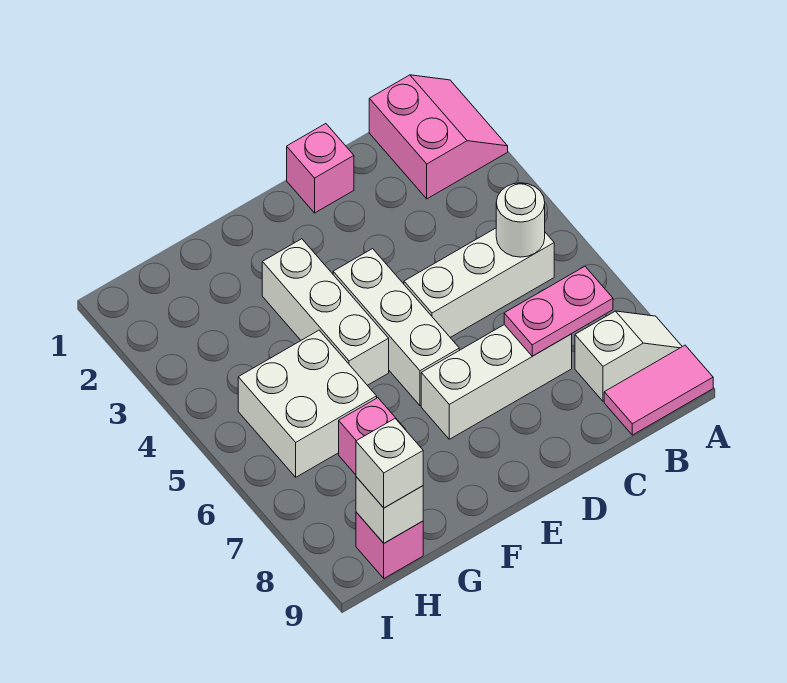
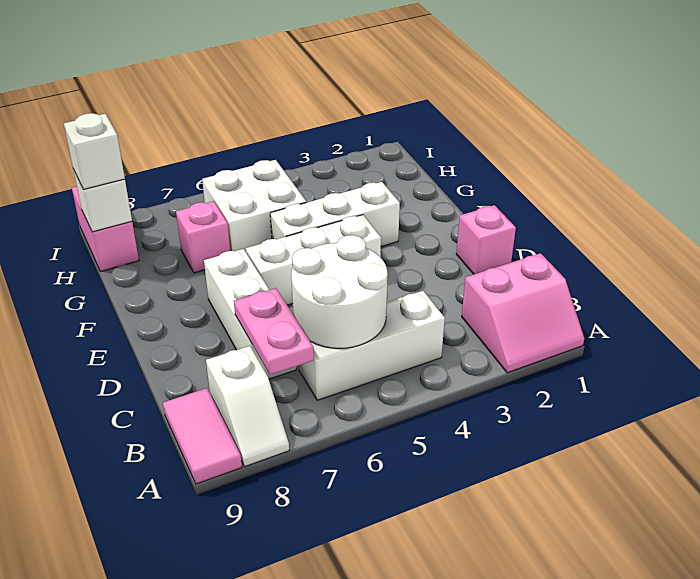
white brick B5:D5 level 1 -> white brick B4:B6 level 1
white round brick B5 level 2 -> white round brick B5:C6 level 2
pink brick H9 level 1 -> pink brick H9:I9 level 1

